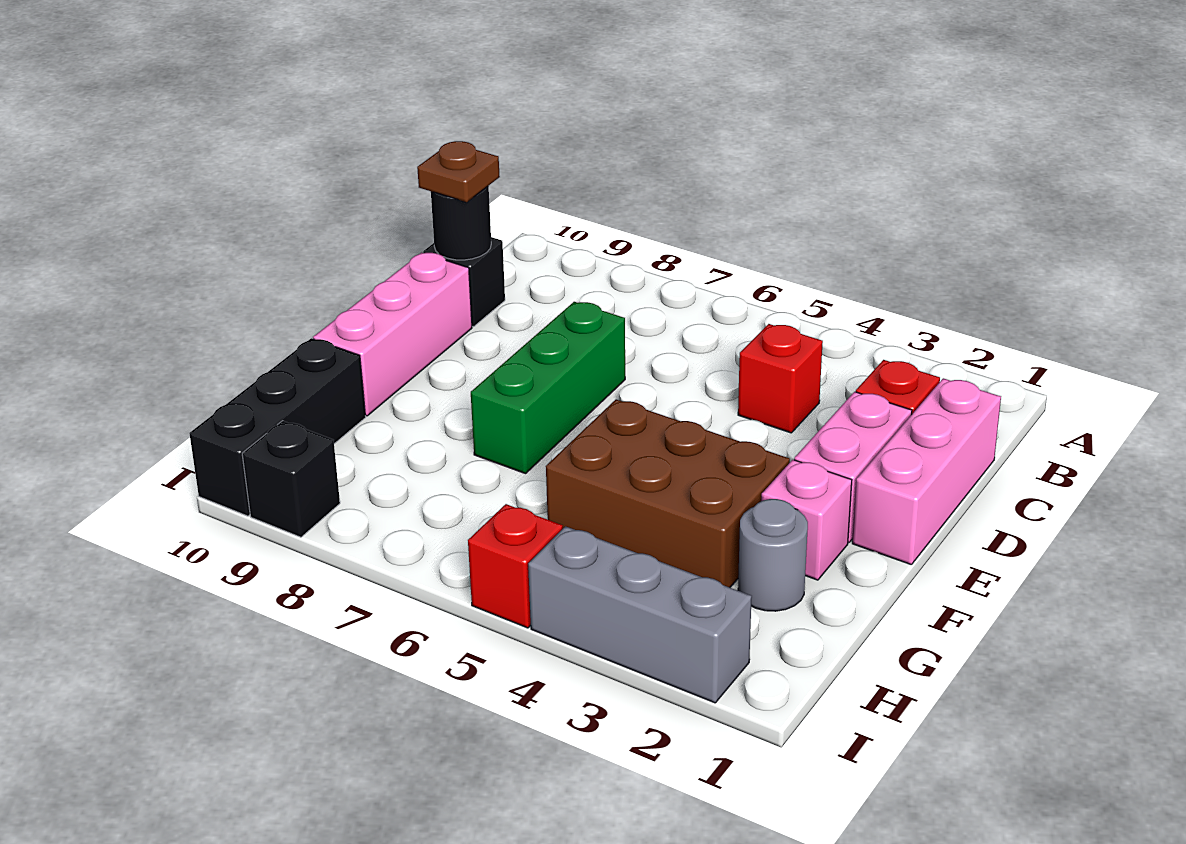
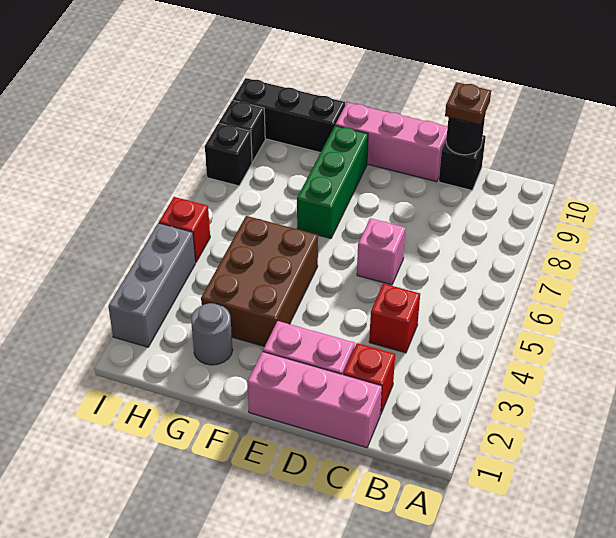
green brick D7:F7 level 1 -> green brick F7:F9 level 1
pink brick F2 level 1 -> pink brick D6 level 1
none -> black brick I8 level 1

